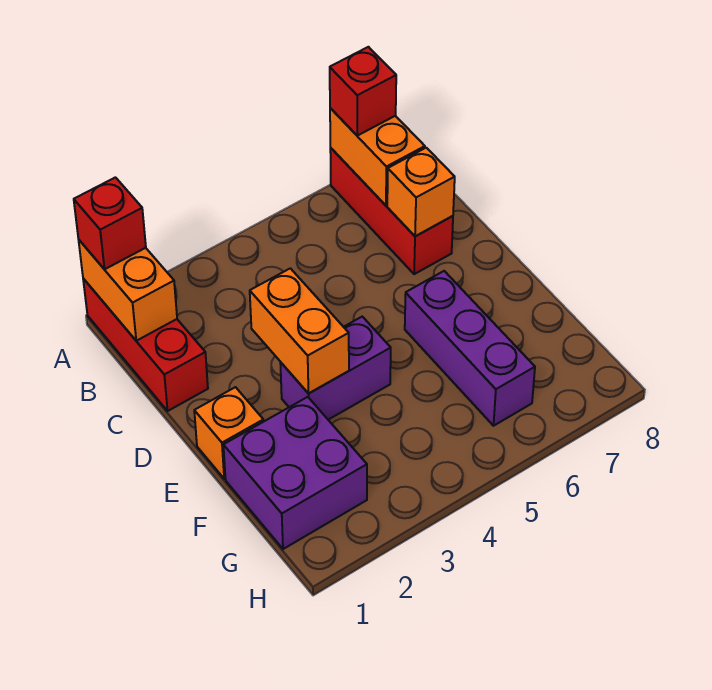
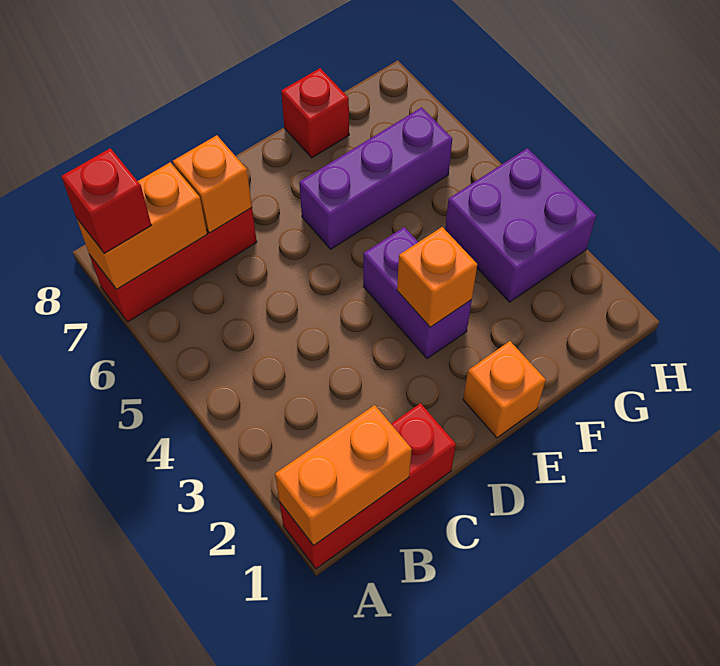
red brick A1 level 3 -> red brick F8 level 1
orange brick D3:E3 level 2 -> orange brick E3 level 2
purple brick F1:G2 level 1 -> purple brick G3:H4 level 1

